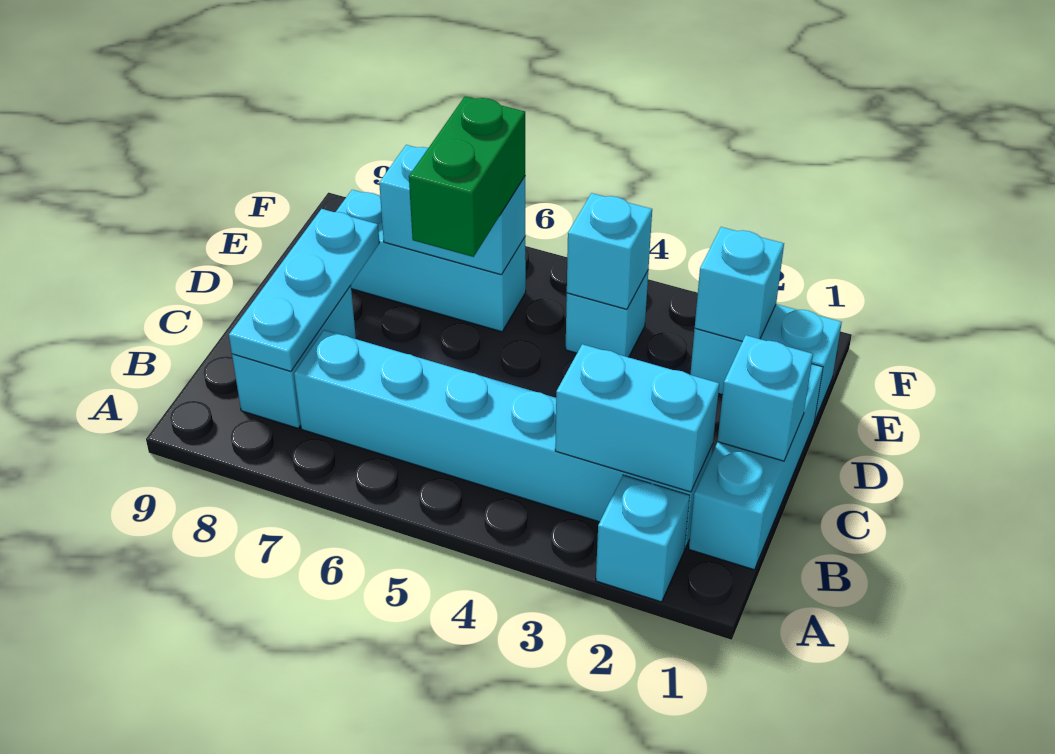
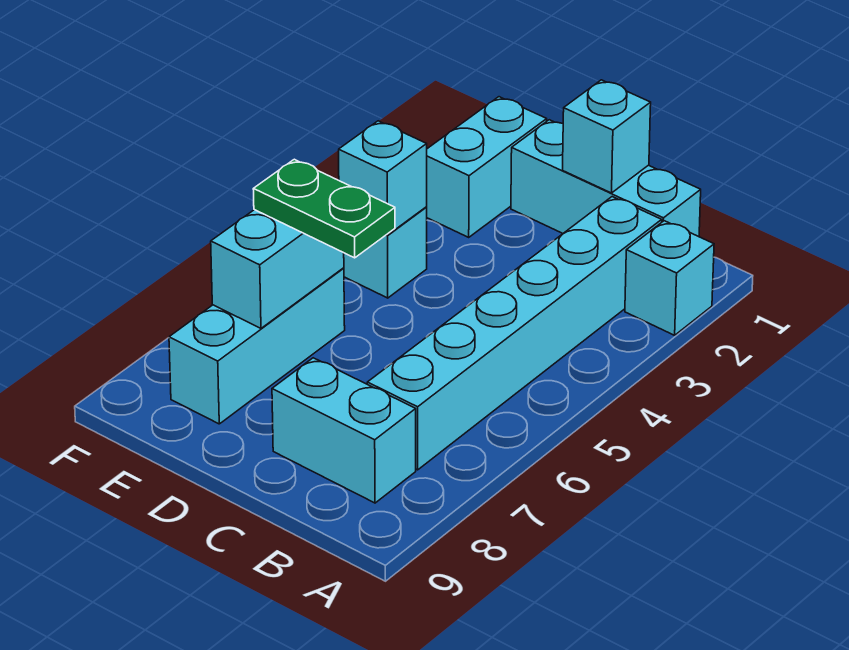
cyan brick B2:B3 level 2 -> none
cyan plate B8:D8 level 2 -> none
green brick D6:E6 level 3 -> green plate D6:E6 level 3
cyan brick E2 level 2 -> none

